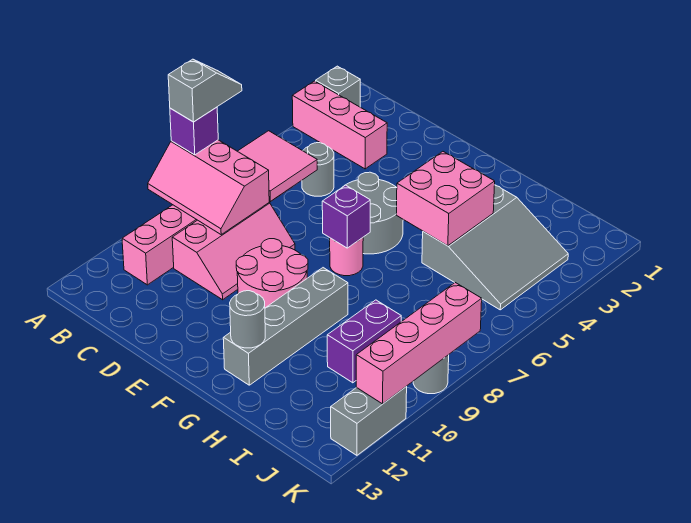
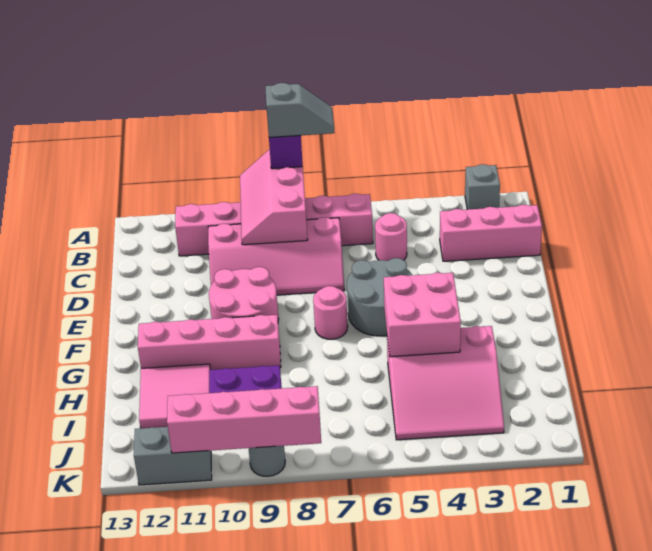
pink brick A3:C3 level 1 -> pink brick C1:C3 level 1
pink tile B6:C7 level 2 -> pink tile H11:I12 level 1
grey round brick C5 level 1 -> pink round brick C5 level 1
pink slope C8:D10 level 1 top C -> pink slope C7:D10 level 1 top C
purple brick F7 level 2 -> none
grey brick G9:G12 level 1 -> pink brick G9:G12 level 1
grey round brick G12 level 2 -> none
grey slope H3:J5 level 1 top H -> pink slope H3:J5 level 1 top H

